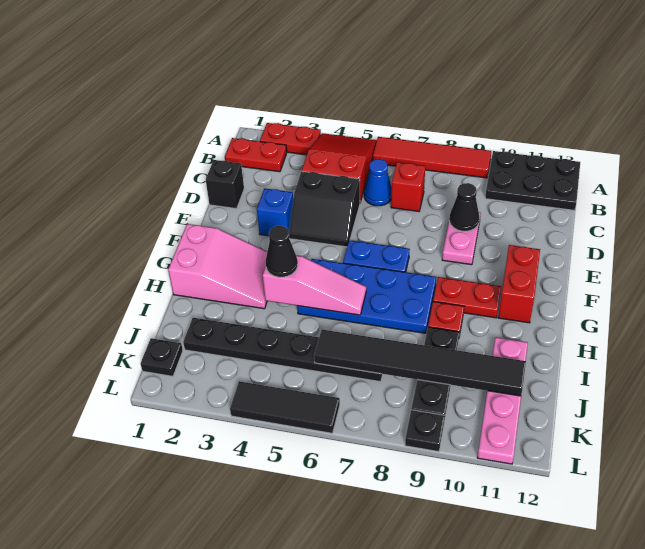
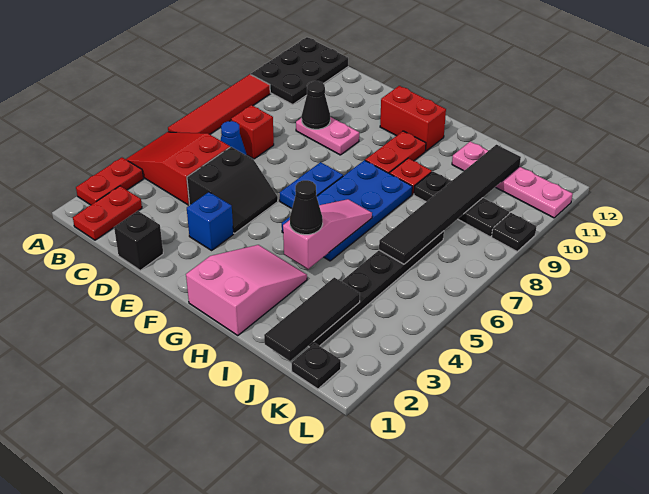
black tile L4:L6 level 1 -> black tile J1:J3 level 2

